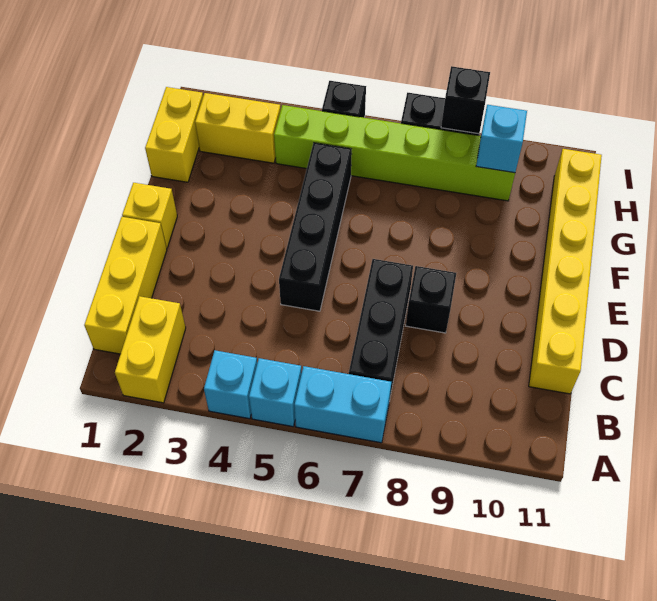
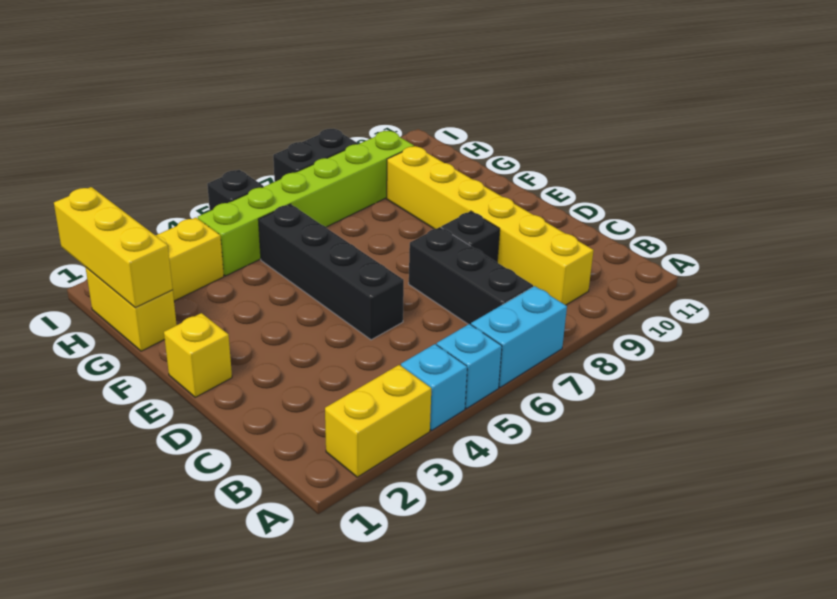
yellow brick A2:B2 level 1 -> yellow brick A2:A3 level 1
yellow brick B1:D1 level 1 -> yellow brick G1:I1 level 2
yellow brick C11:H11 level 1 -> yellow brick B9:G9 level 1
cyan brick H9 level 2 -> none
black brick I8 level 2 -> none

